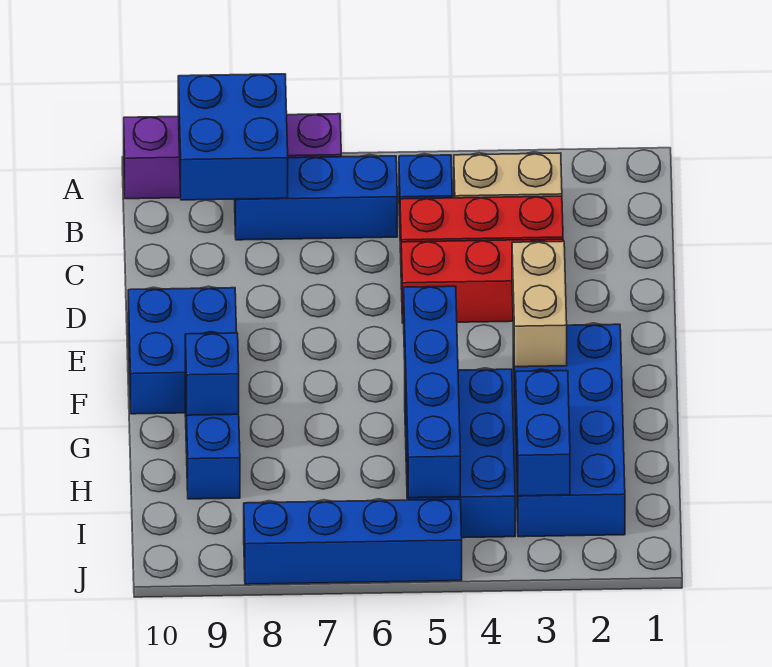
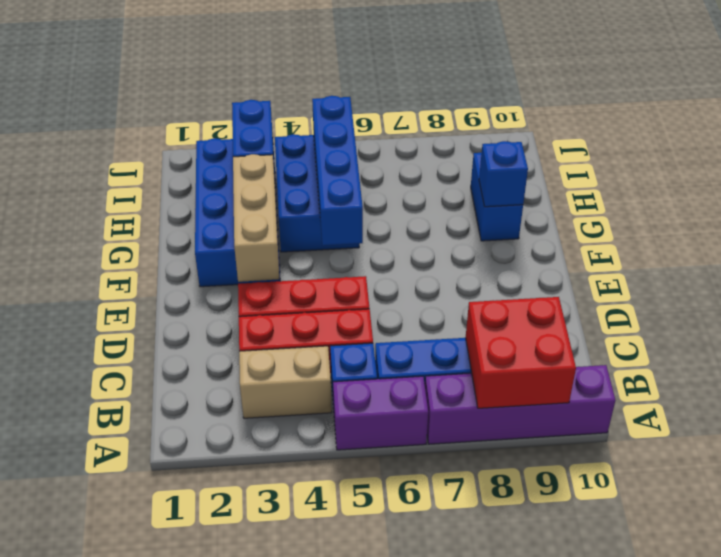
none -> purple brick A5:A6 level 1
blue brick A8:B9 level 2 -> red brick A8:B9 level 2
tan brick E3:F3 level 2 -> tan brick E3:G3 level 2
blue brick E9:F10 level 1 -> none
blue brick J5:J8 level 1 -> none

